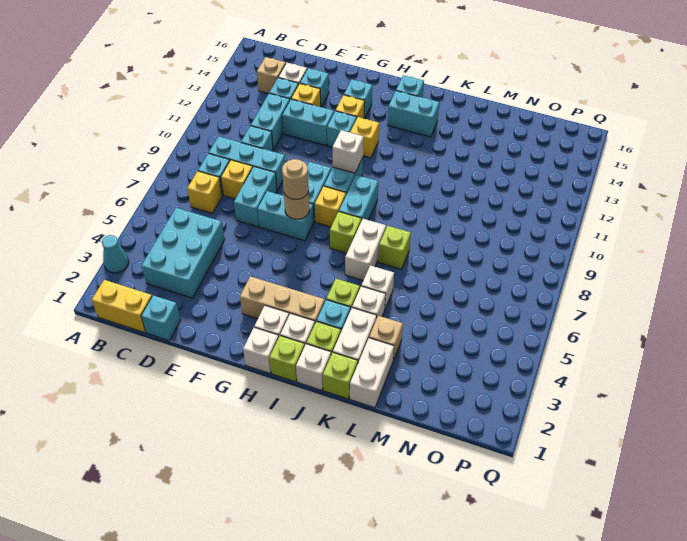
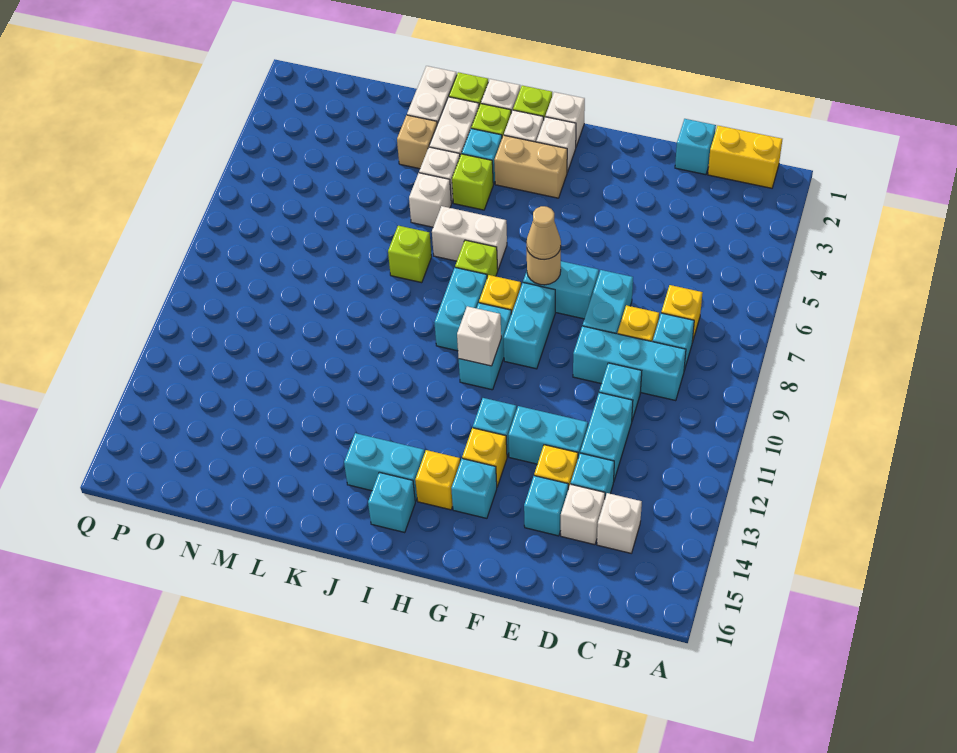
cyan cone A3 level 1 -> none
cyan brick C3:D5 level 1 -> none
tan brick C14 level 1 -> white brick C14 level 1
tan brick G3:I3 level 1 -> tan brick H3:I3 level 1
tan round brick G7 level 3 -> tan cone G7 level 3
yellow brick H12 level 1 -> yellow brick H14 level 1
white brick J6:J7 level 1 -> white brick I6:J6 level 1

